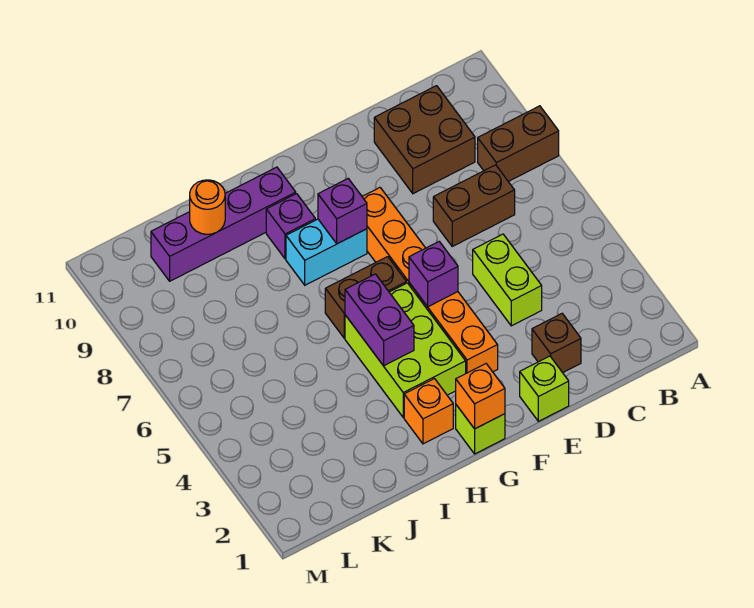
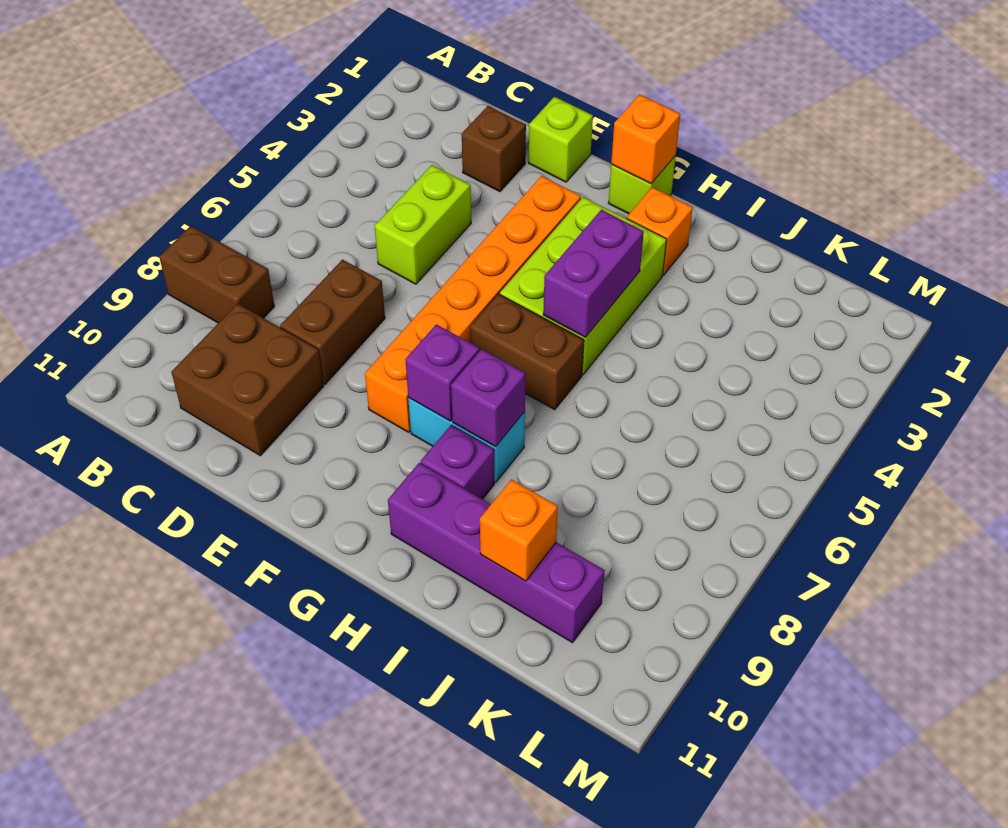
brown brick C7:D7 level 1 -> brown brick D7:D8 level 1
purple brick F5 level 2 -> purple brick H8 level 2
orange round brick J10 level 2 -> orange brick J10 level 2

